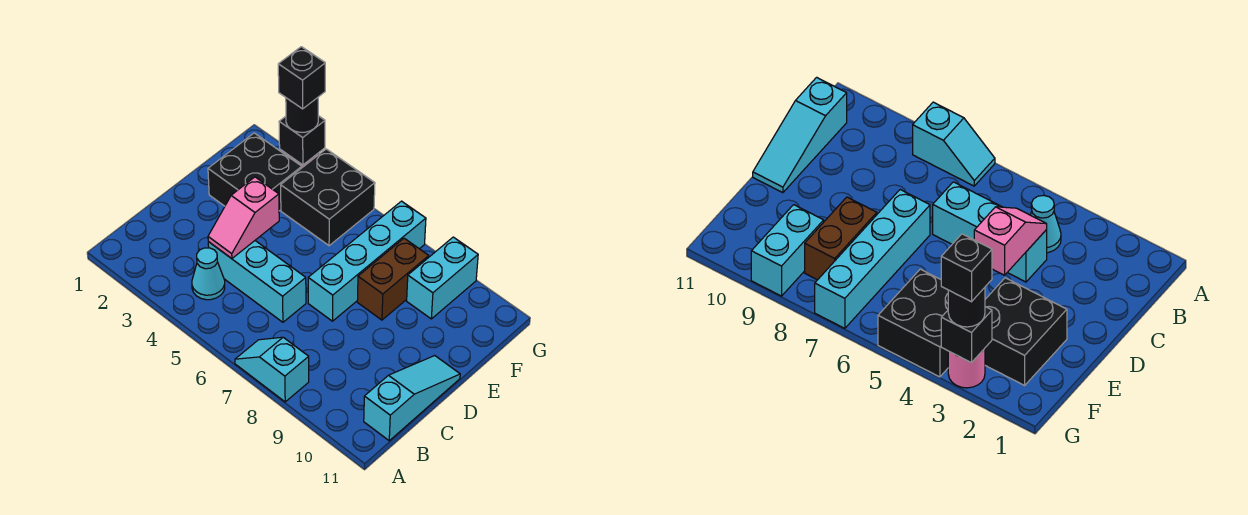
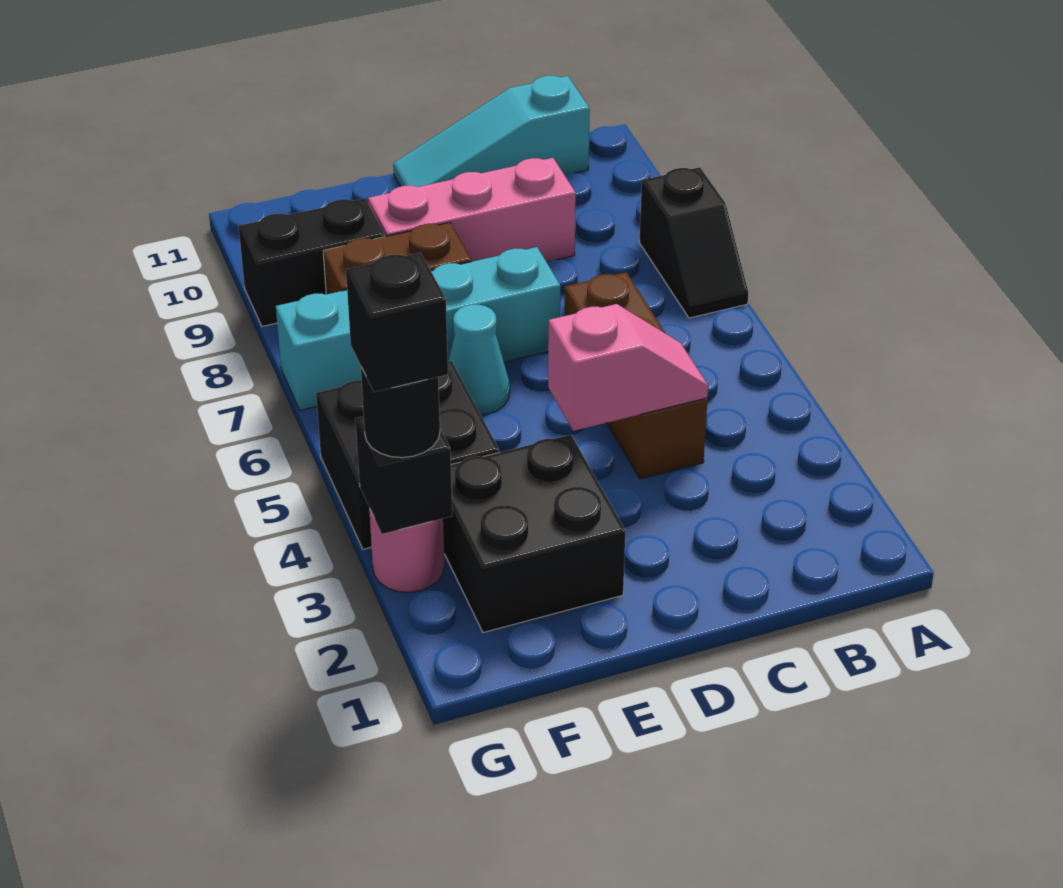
cyan slope A7:A8 level 1 top 8 -> black slope A7:A8 level 1 top 8
cyan cone B4 level 1 -> cyan cone E6 level 1
cyan brick C4:C6 level 1 -> brown brick C4:C6 level 1
none -> pink brick C9:E9 level 1
cyan brick F9:G9 level 1 -> black brick F9:G9 level 1

